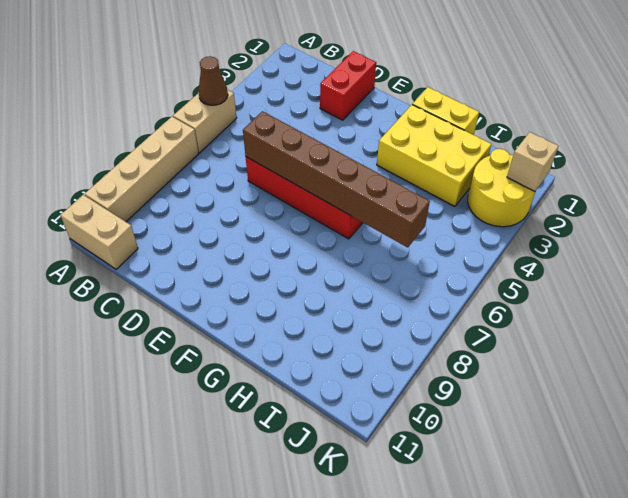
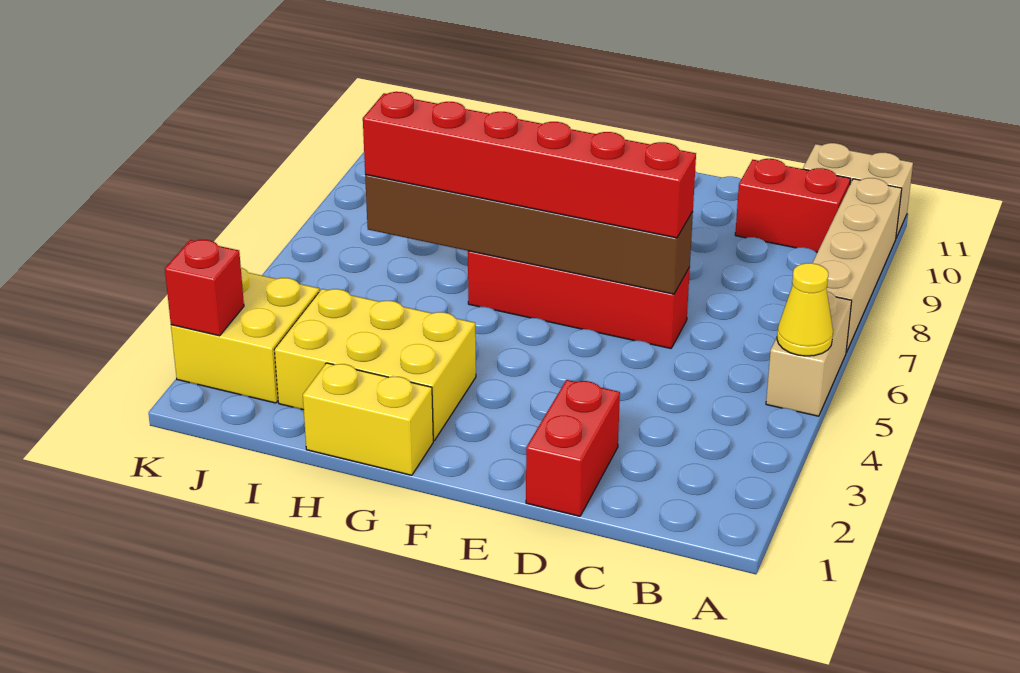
brown cone A5 level 2 -> yellow cone A5 level 2
none -> red brick B10:C10 level 1
none -> red brick D6:I6 level 3
yellow round brick J2:K3 level 1 -> yellow brick J2:K3 level 1
tan brick K2 level 2 -> red brick K2 level 2

